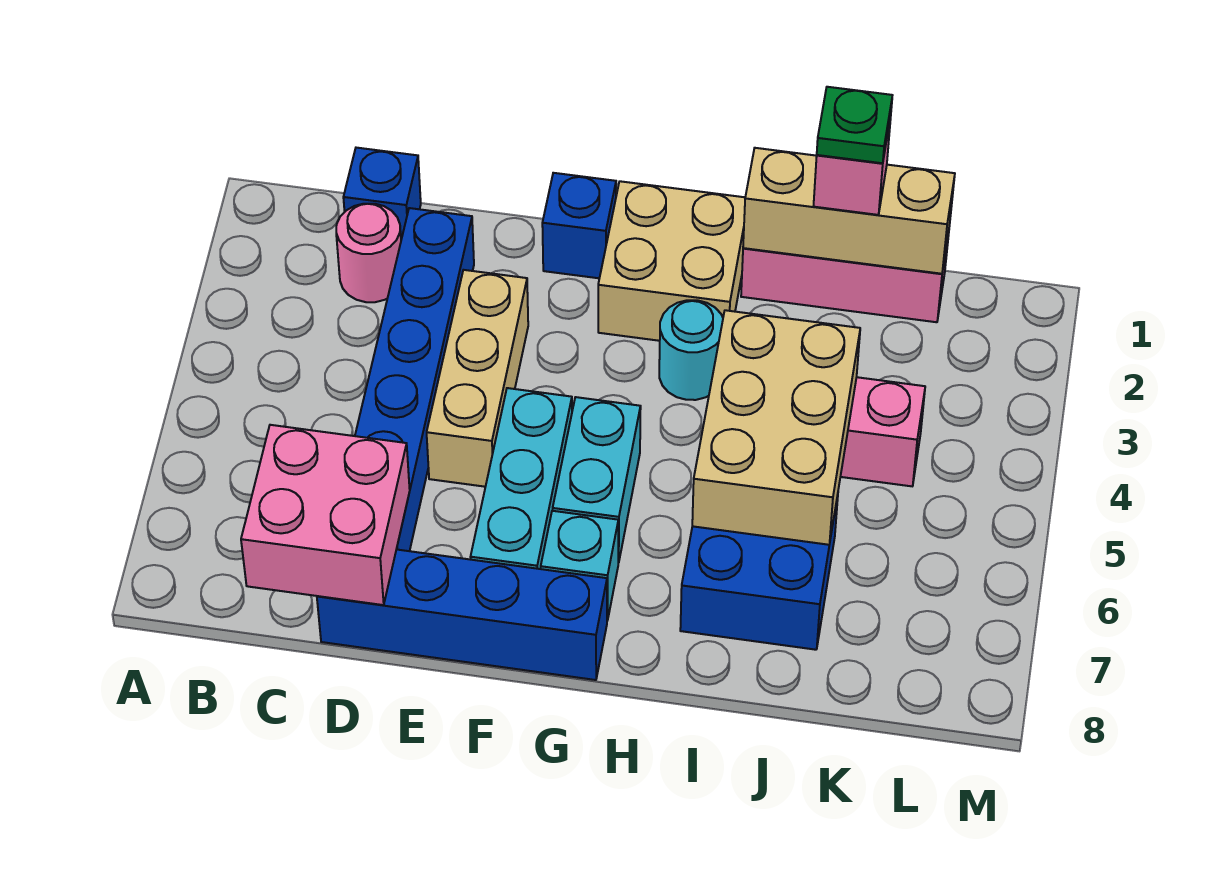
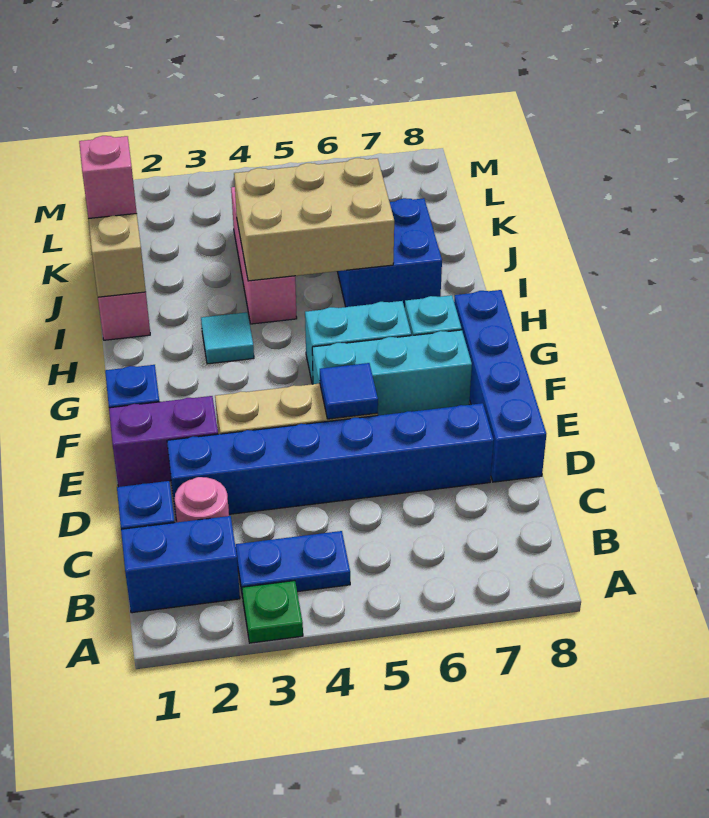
none -> blue brick B1:B2 level 1
none -> blue plate B3:B4 level 1
pink brick C7:D8 level 2 -> none
none -> purple brick E1:E2 level 1
none -> blue tile E5 level 2
tan brick G1:H2 level 1 -> none
cyan round brick H3 level 1 -> cyan tile H3 level 1
green plate J1 level 4 -> green plate A3 level 1

